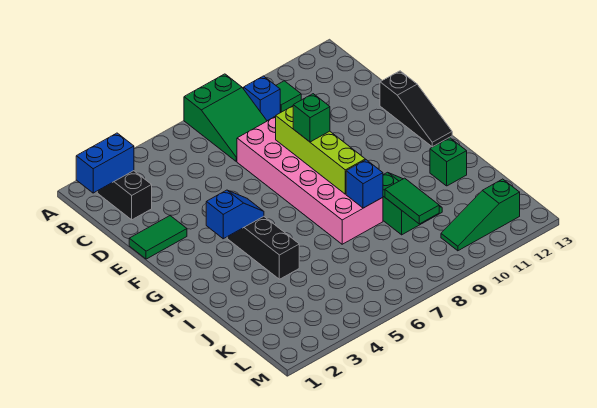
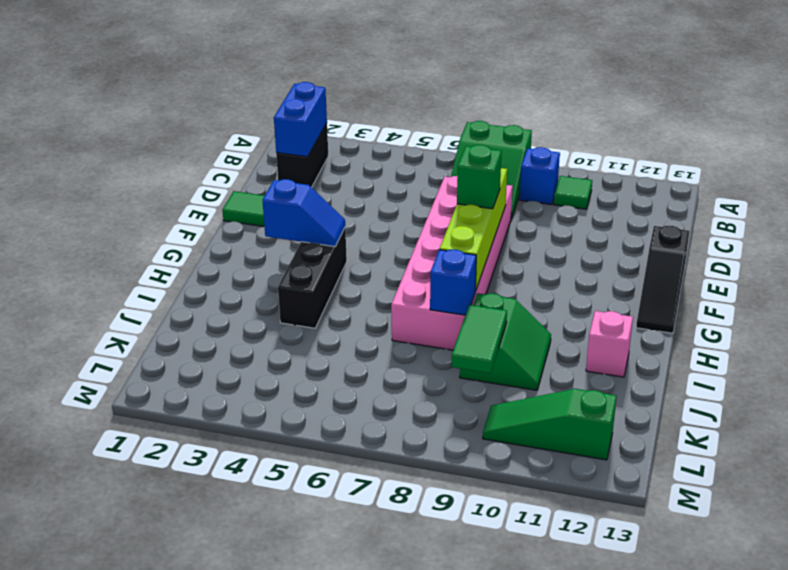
blue brick B1:B2 level 2 -> blue brick B2:C2 level 2
green brick I12 level 1 -> pink brick I12 level 1

